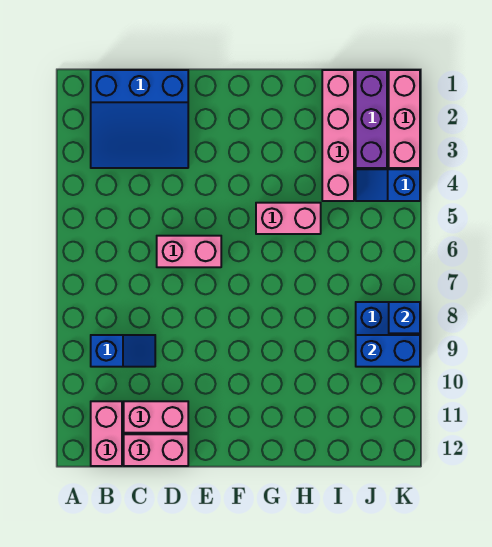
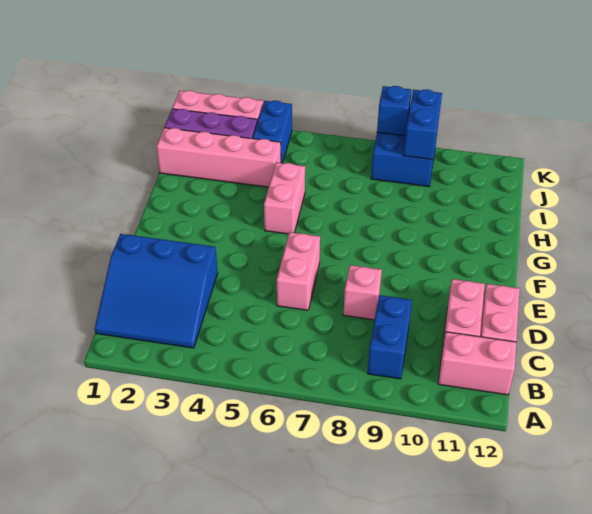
blue slope B1:D3 level 1 top 1 -> blue slope B1:D3 level 1 top D
blue slope B9:C9 level 1 top B -> blue brick B9:C9 level 1
none -> pink brick D8 level 1
blue slope J4:K4 level 1 top K -> blue brick J4:K4 level 1

